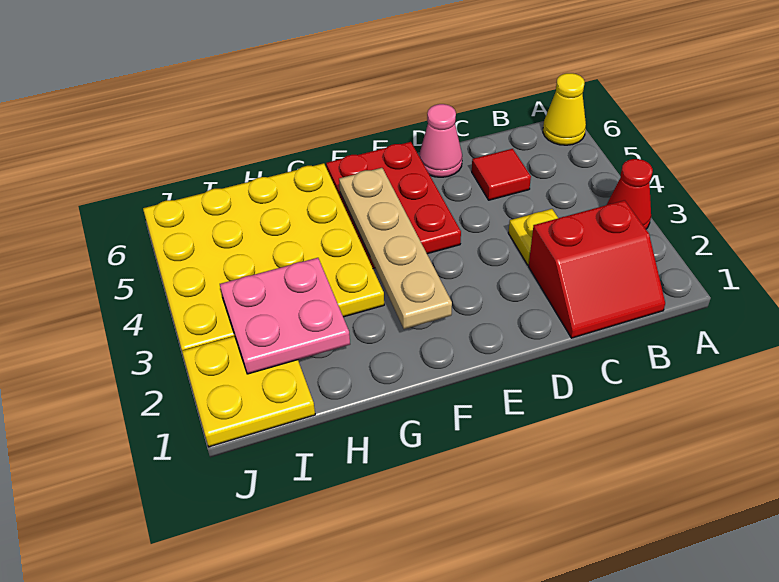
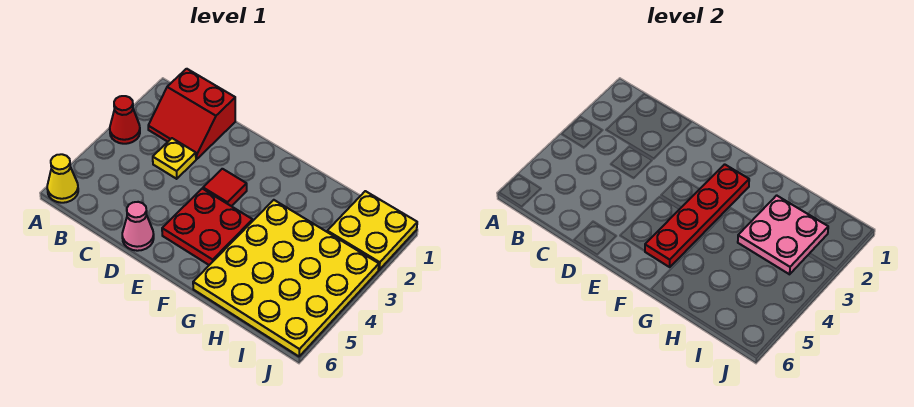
red slope B1:C2 level 1 top 2 -> red slope B1:C2 level 1 top 1
red tile C5 level 1 -> red tile E3 level 1
red plate E4:F6 level 1 -> red plate E4:F5 level 1
tan plate F2:F5 level 2 -> red plate F2:F5 level 2

